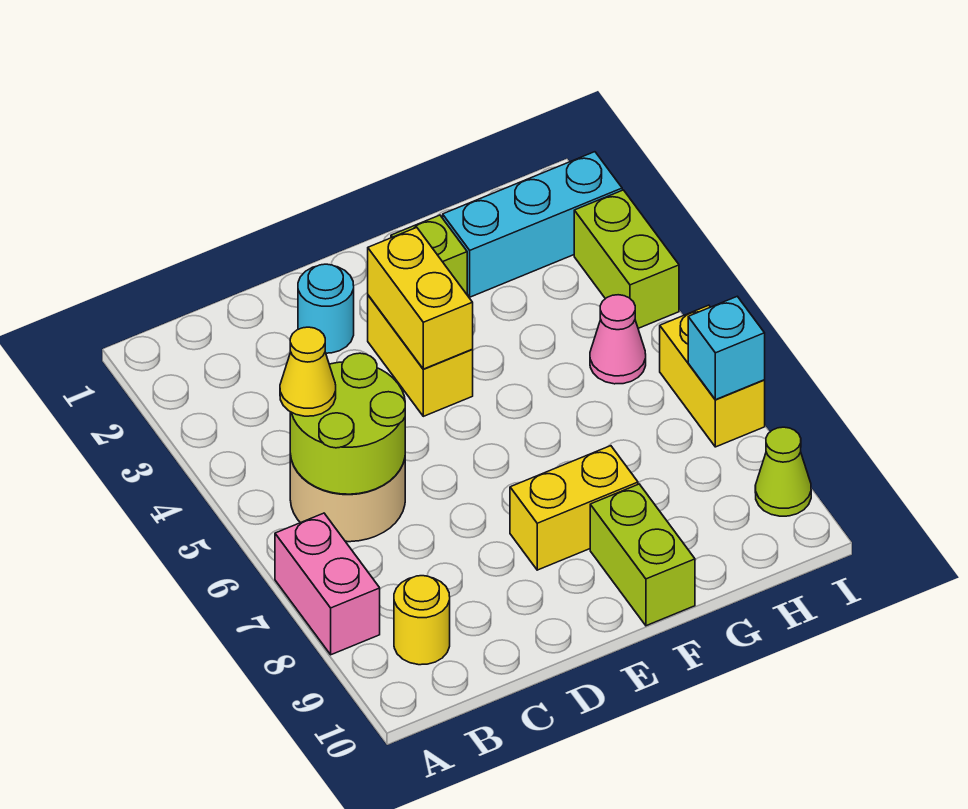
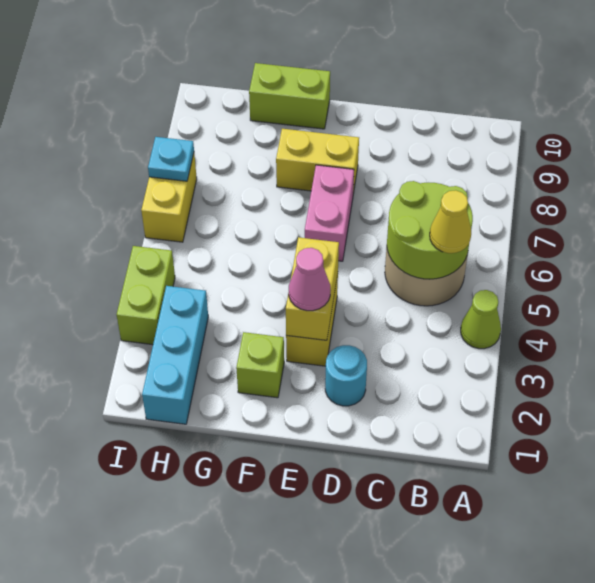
pink brick A7:A8 level 1 -> pink brick E6:E7 level 1
yellow round brick B9 level 1 -> none
lime brick F9:F10 level 1 -> lime brick F10:G10 level 1
cyan brick G2:I2 level 1 -> cyan brick H1:H3 level 1
pink cone H5 level 1 -> pink cone E3 level 3
cyan brick I7 level 2 -> cyan plate I7 level 2
lime cone I9 level 1 -> lime cone A4 level 1

